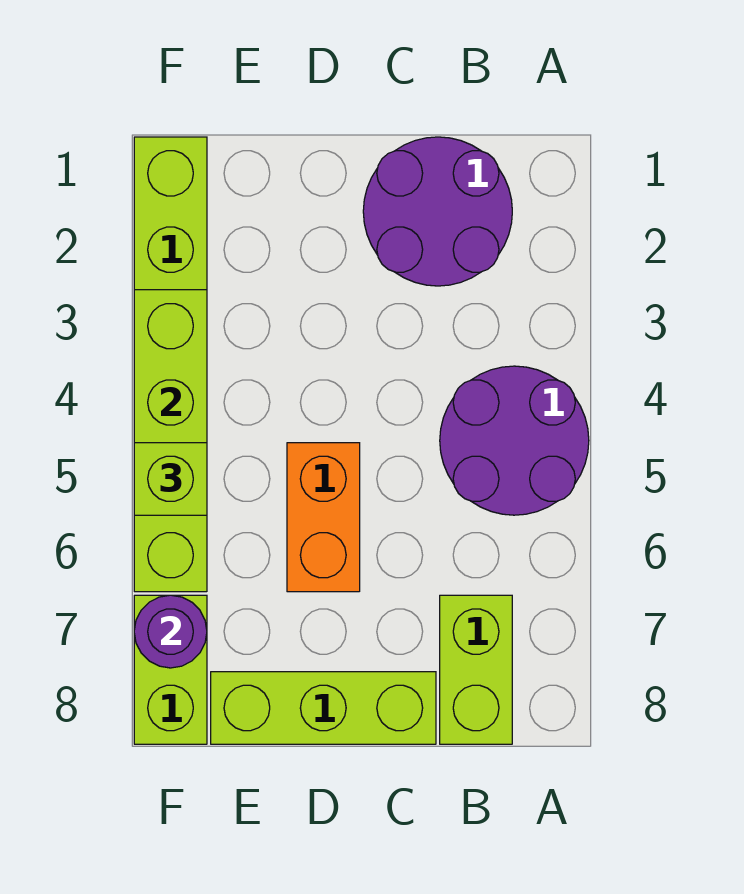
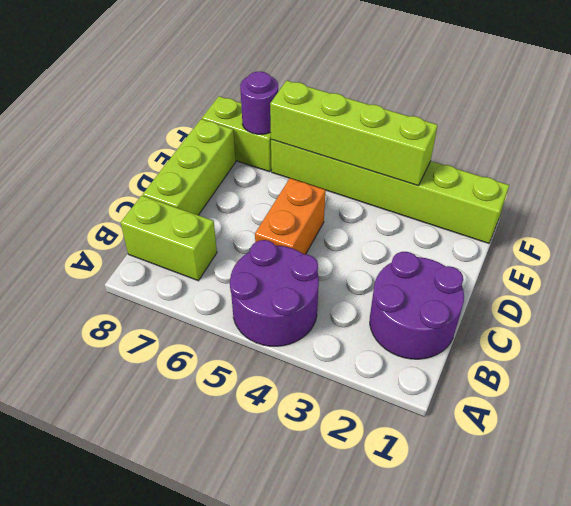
orange brick D5:D6 level 1 -> orange brick C5:D5 level 1
lime brick F5 level 3 -> none

